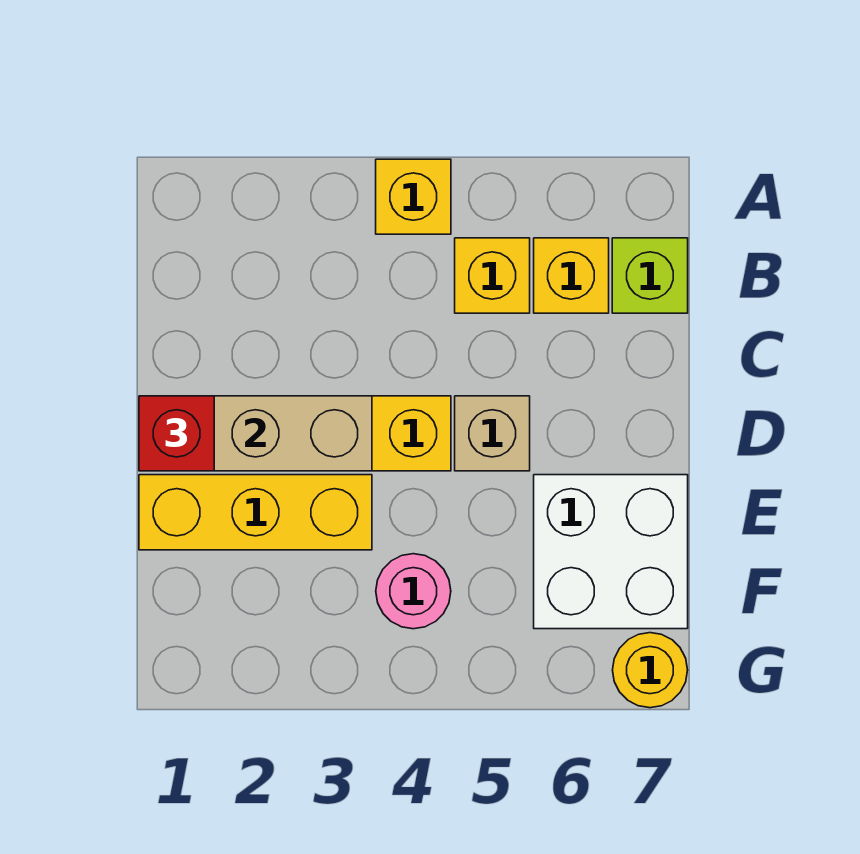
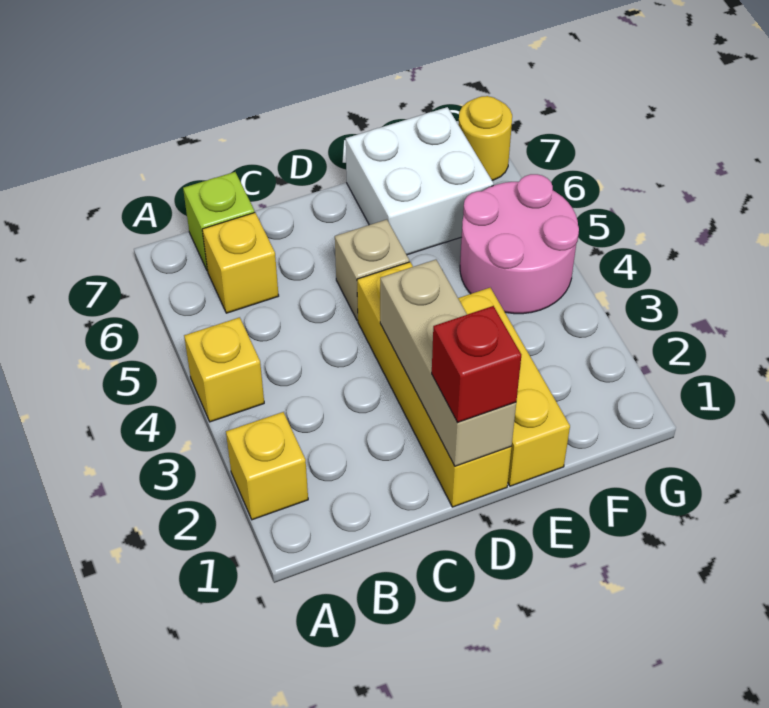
yellow brick B5 level 1 -> yellow brick A2 level 1
pink round brick F4 level 1 -> pink round brick F4:G5 level 1

